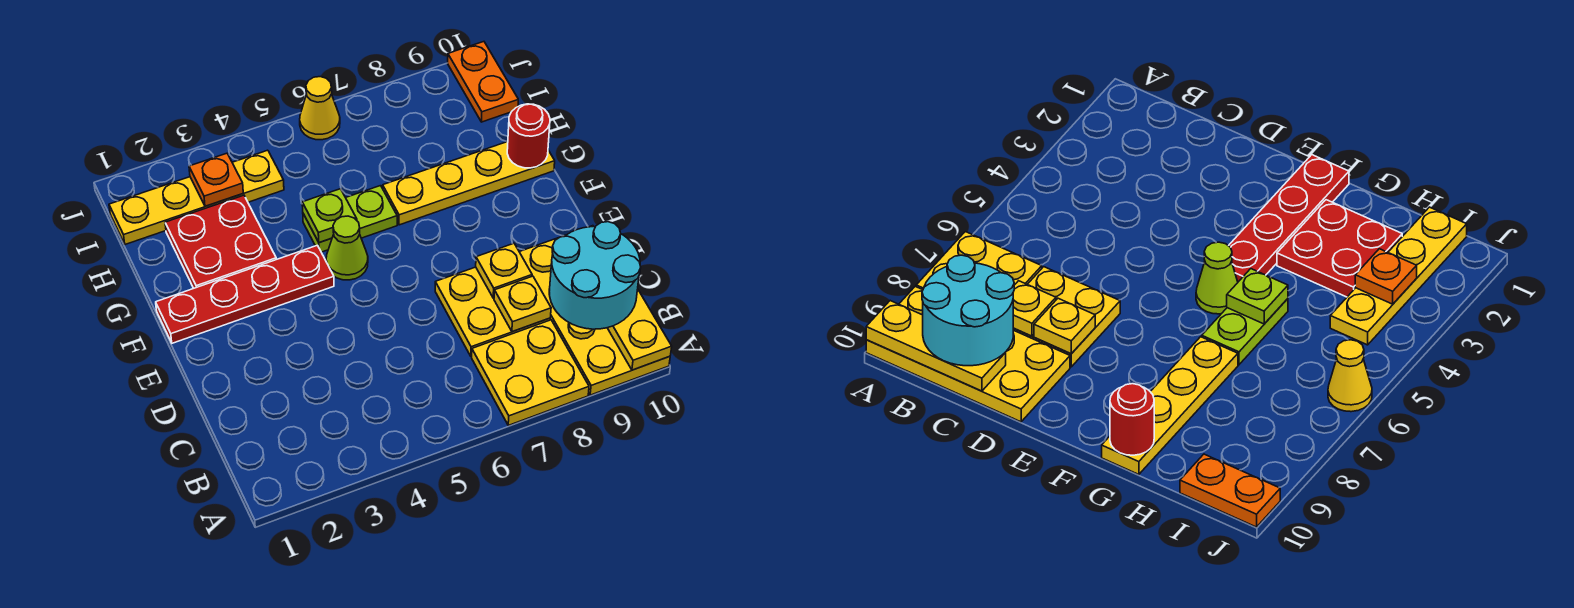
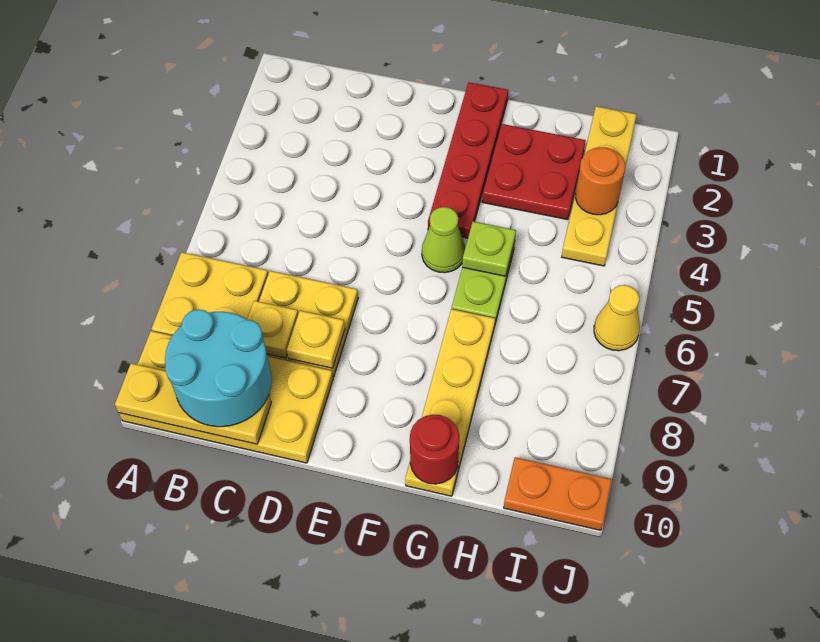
orange plate I3 level 2 -> orange round brick I3 level 2

